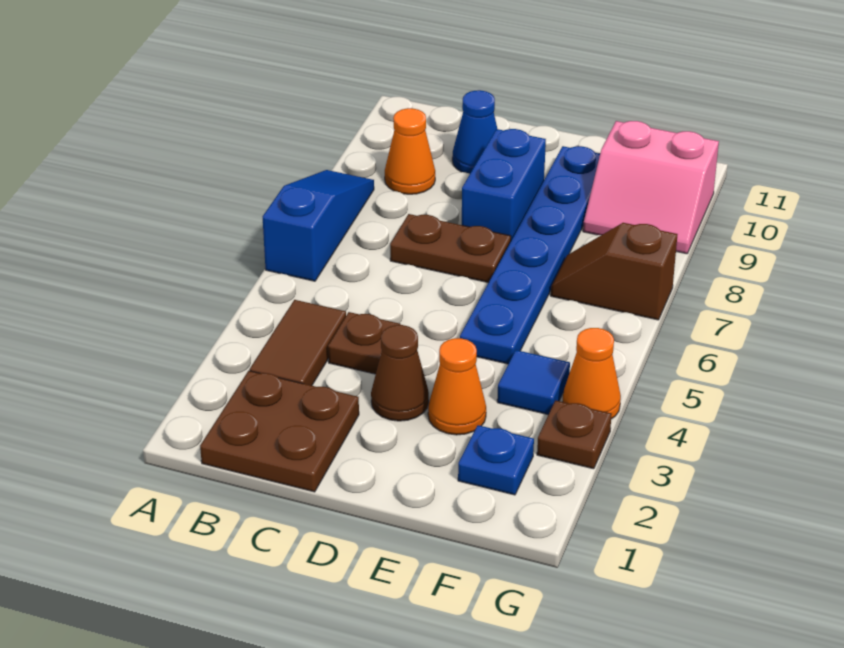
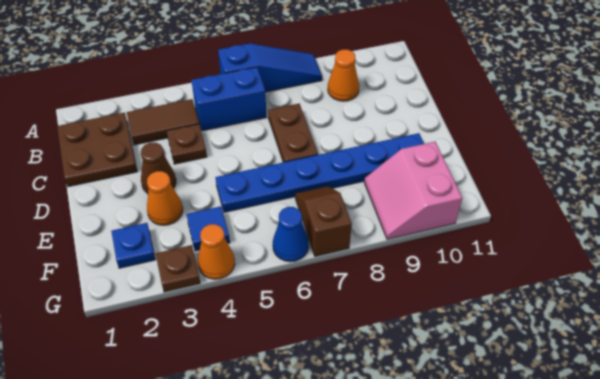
blue cone C10 level 1 -> blue cone G6 level 1
blue brick D8:D9 level 1 -> blue brick B5:B6 level 1

